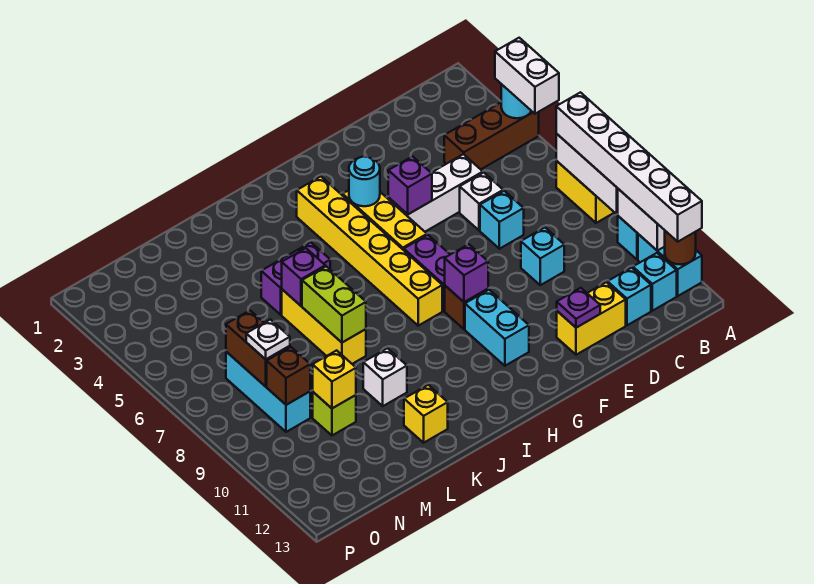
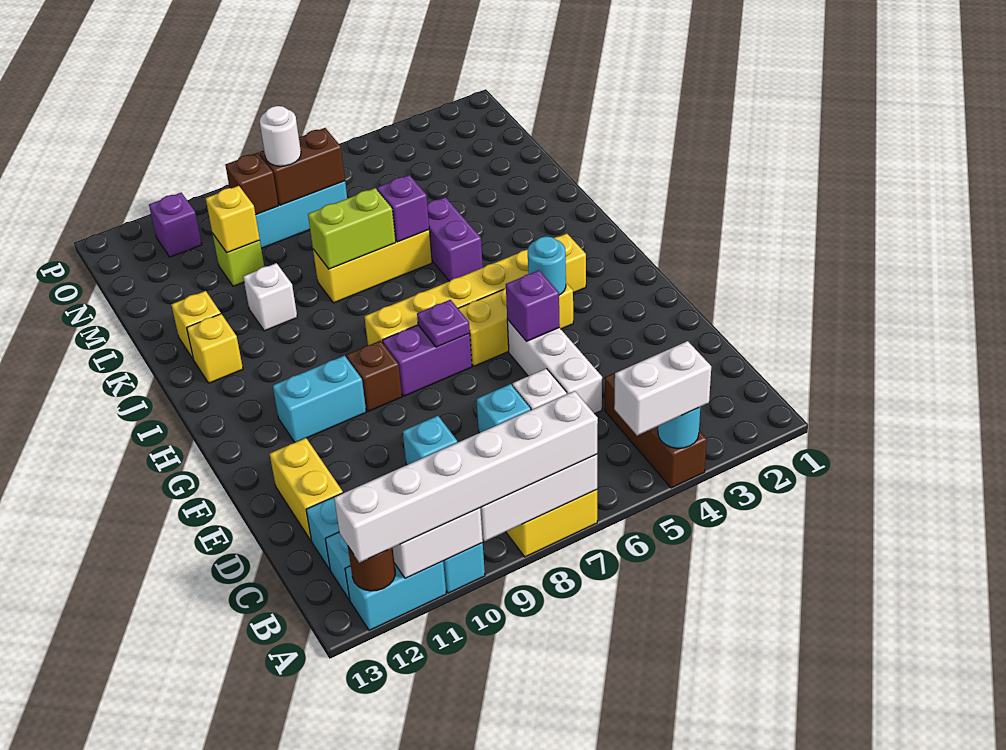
purple plate E12 level 2 -> purple plate G7 level 2
purple brick G9 level 2 -> purple brick O11 level 1
none -> yellow brick J12 level 1
white plate N8 level 3 -> white round brick N8 level 3

